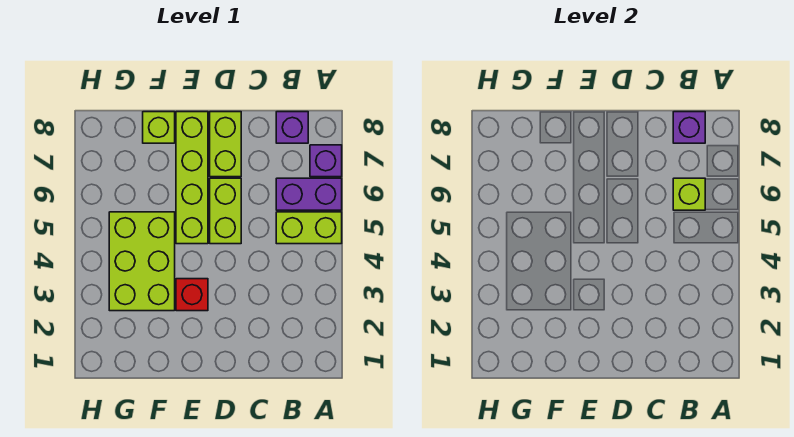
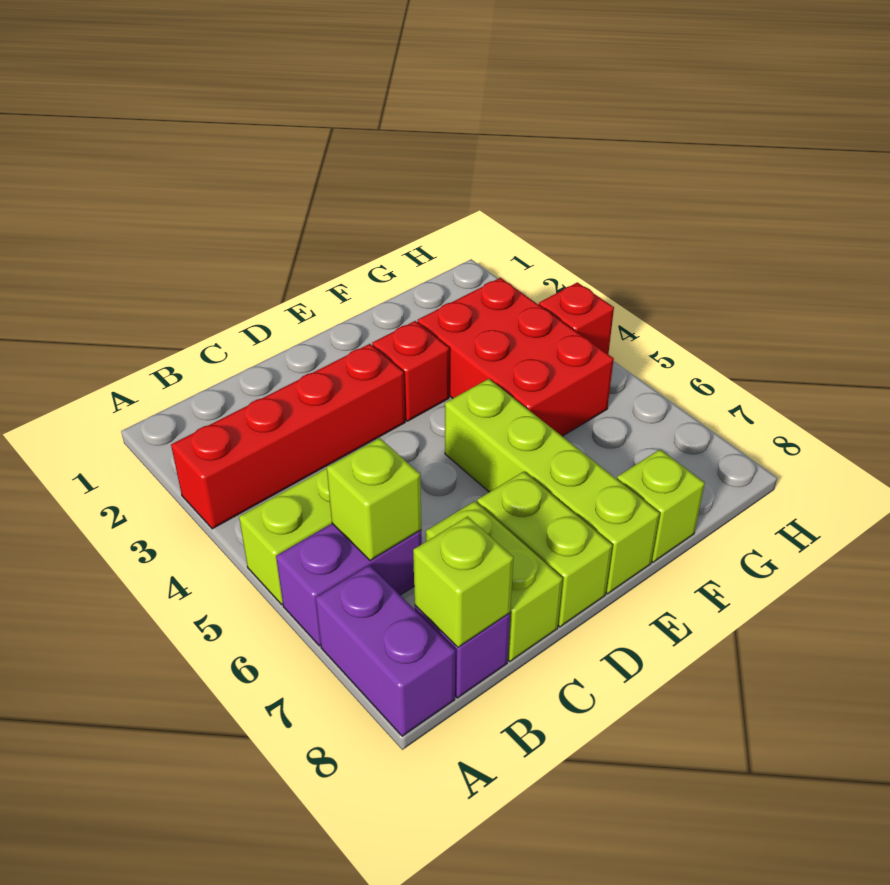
none -> red brick A3:D3 level 1
purple brick A7 level 1 -> purple brick A7:A8 level 1
purple brick B8 level 2 -> lime brick B8 level 2
lime brick D5:D6 level 1 -> lime brick C7:C8 level 1
lime brick F3:G5 level 1 -> red brick F3:G5 level 1
none -> red brick H4 level 1

